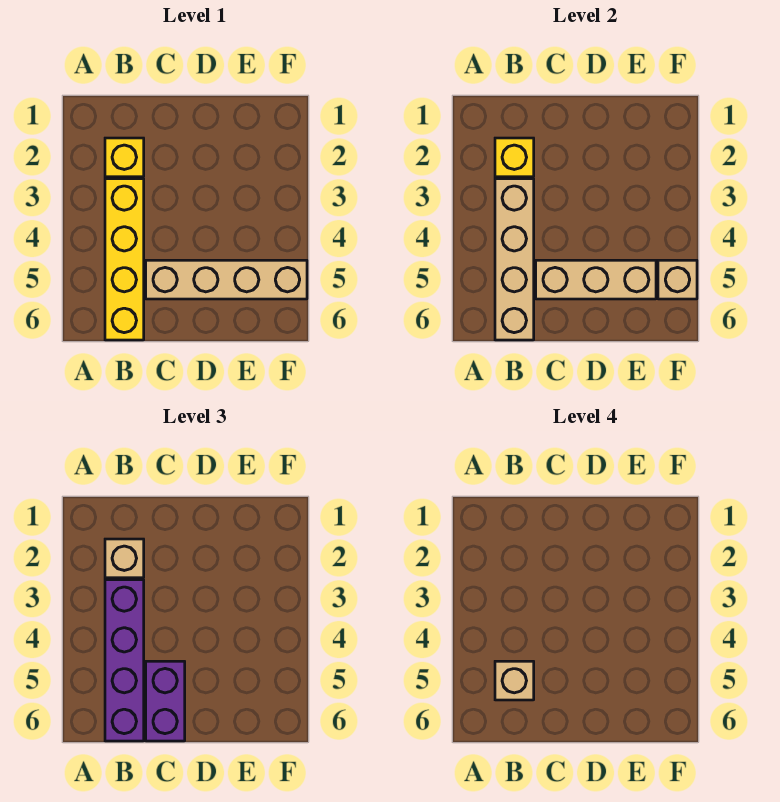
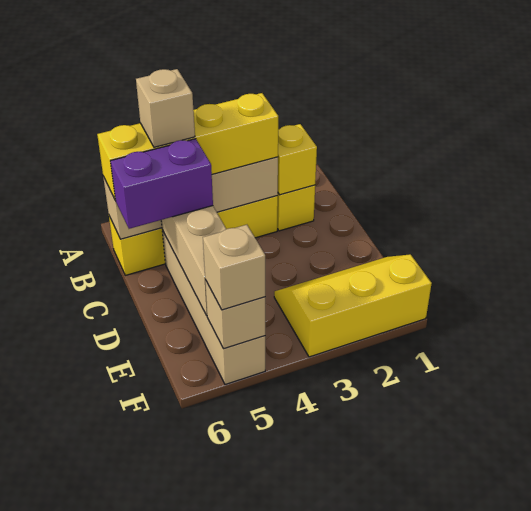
tan brick B2 level 3 -> tan brick F5 level 3
purple brick B3:B6 level 3 -> yellow brick B3:B6 level 3
none -> yellow slope E1:F3 level 1 top F

